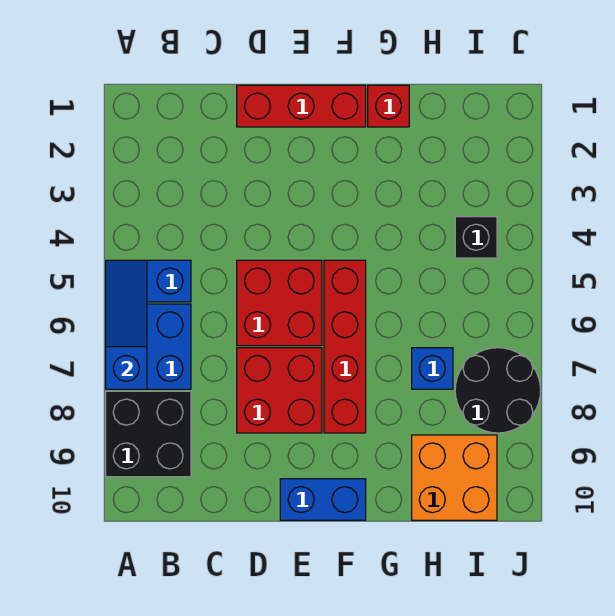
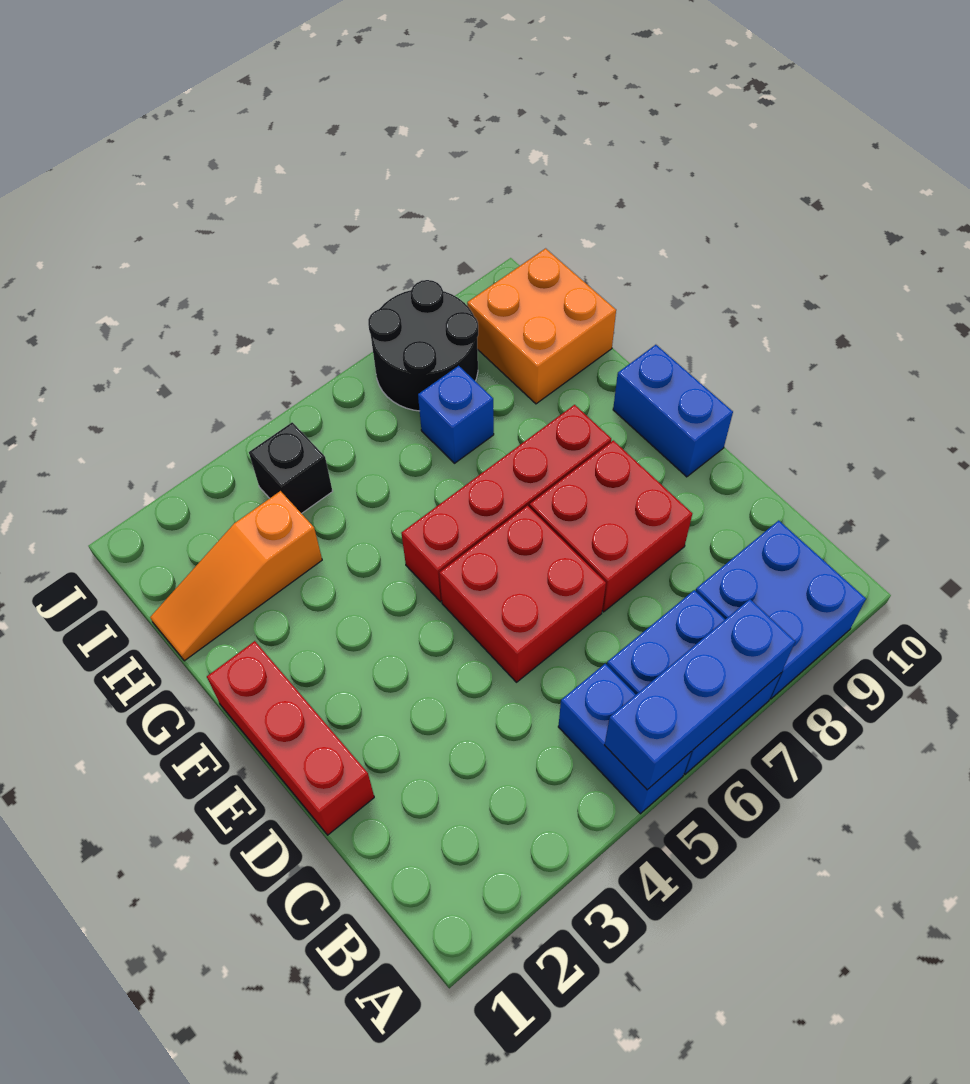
blue slope A5:A7 level 2 top 7 -> blue brick A5:A7 level 2
black brick A8:B9 level 1 -> blue brick A8:B9 level 1
red brick G1 level 1 -> none
none -> orange slope H1:H3 level 1 top 3

